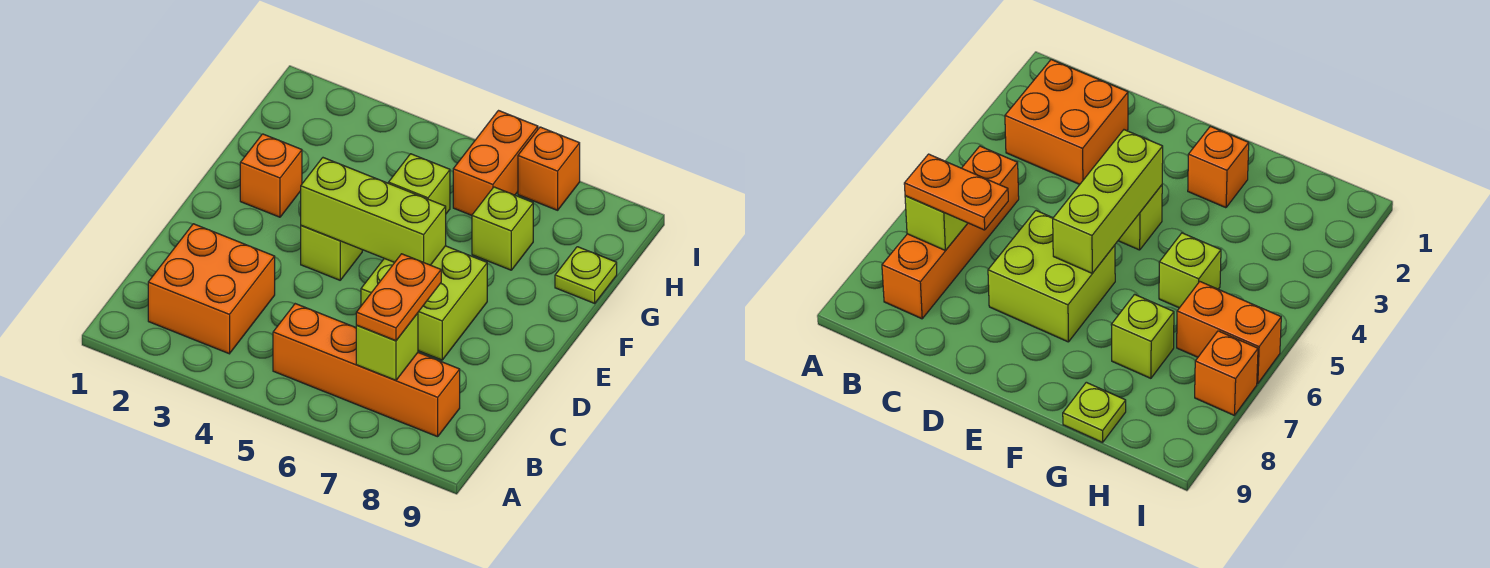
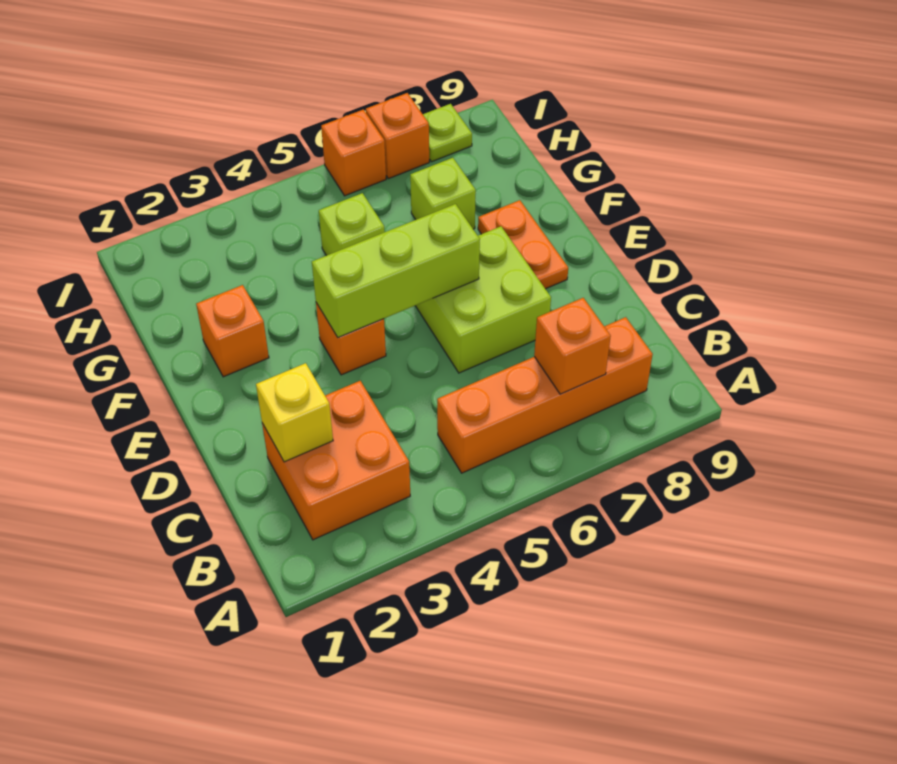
lime brick B7 level 2 -> orange brick B7 level 2
orange plate B7:C7 level 3 -> orange plate E8:F8 level 1
none -> yellow brick C2 level 2
lime brick E4 level 1 -> orange brick E4 level 1
lime plate G9 level 1 -> lime plate I8 level 1
orange brick H6:I6 level 1 -> orange brick I6 level 1

